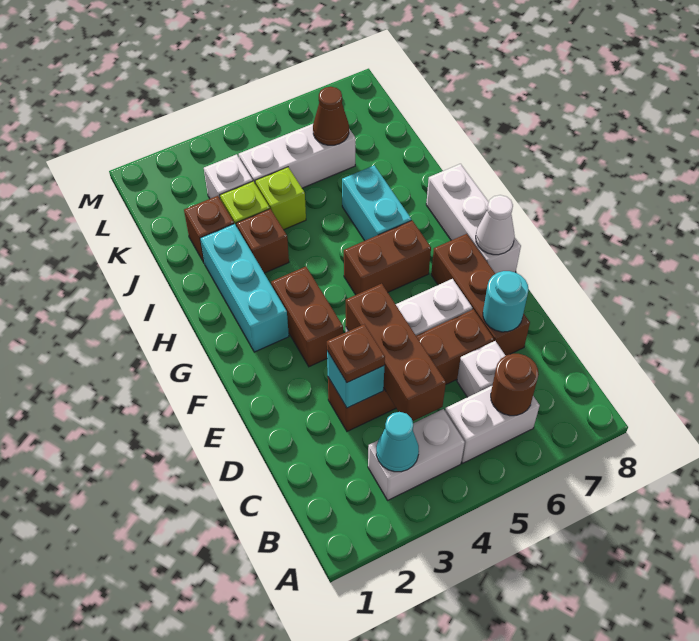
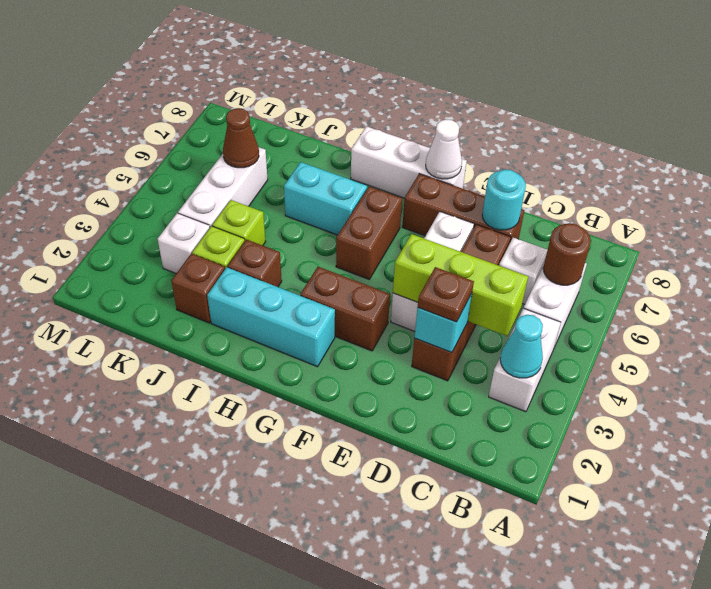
brown brick C4:E4 level 2 -> lime brick C4:E4 level 2

